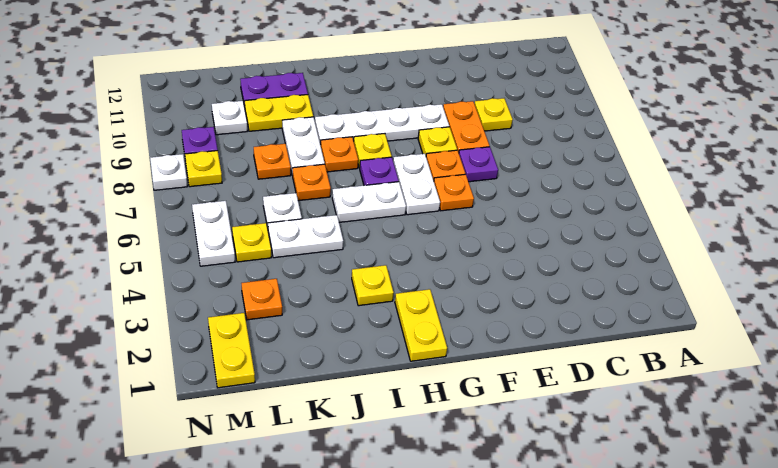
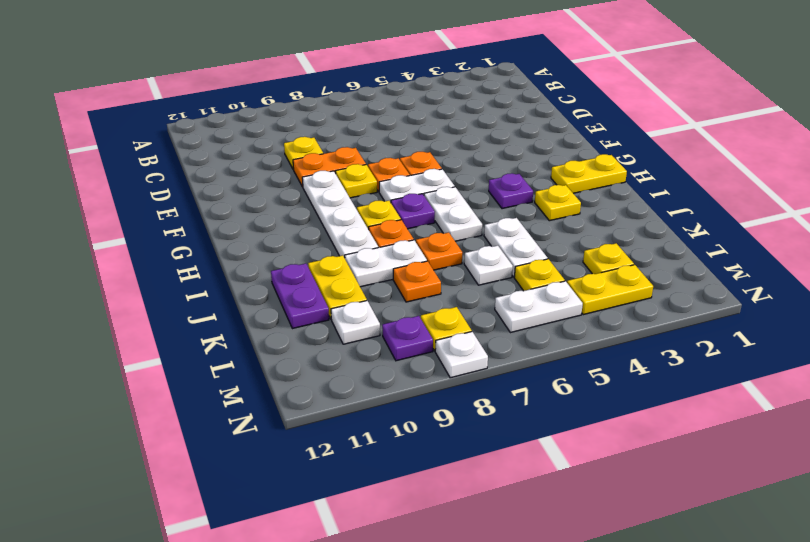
purple plate E7 level 1 -> purple plate H4 level 1
orange plate L3 level 1 -> yellow plate L3 level 1
yellow plate M1:M2 level 1 -> yellow plate M3:M4 level 1

